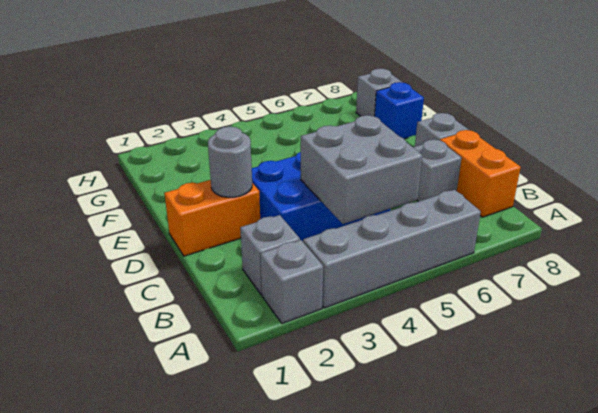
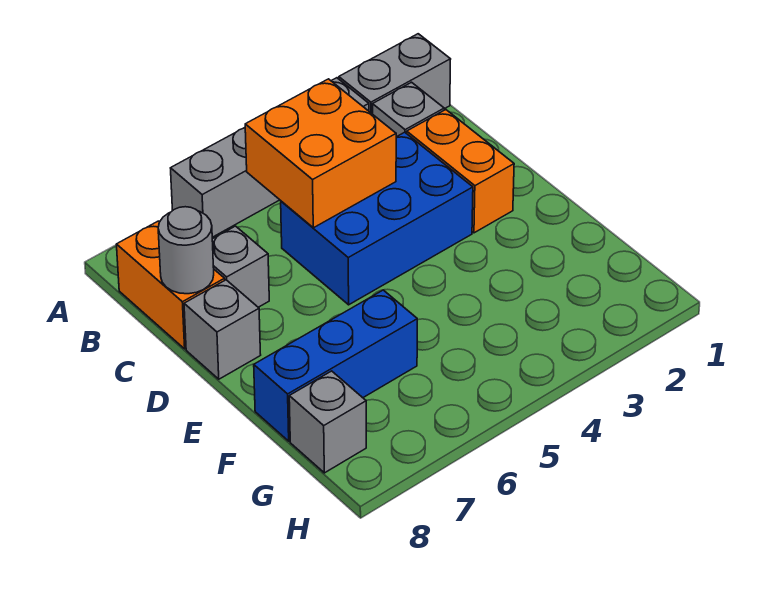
grey brick A2 level 1 -> grey brick A1:A2 level 1
grey brick B4:C5 level 2 -> orange brick B4:C5 level 2
orange brick D1:D2 level 1 -> orange brick C2:D2 level 1
grey round brick D2 level 2 -> grey round brick C8 level 2
blue brick F8 level 1 -> blue brick F6:F8 level 1

